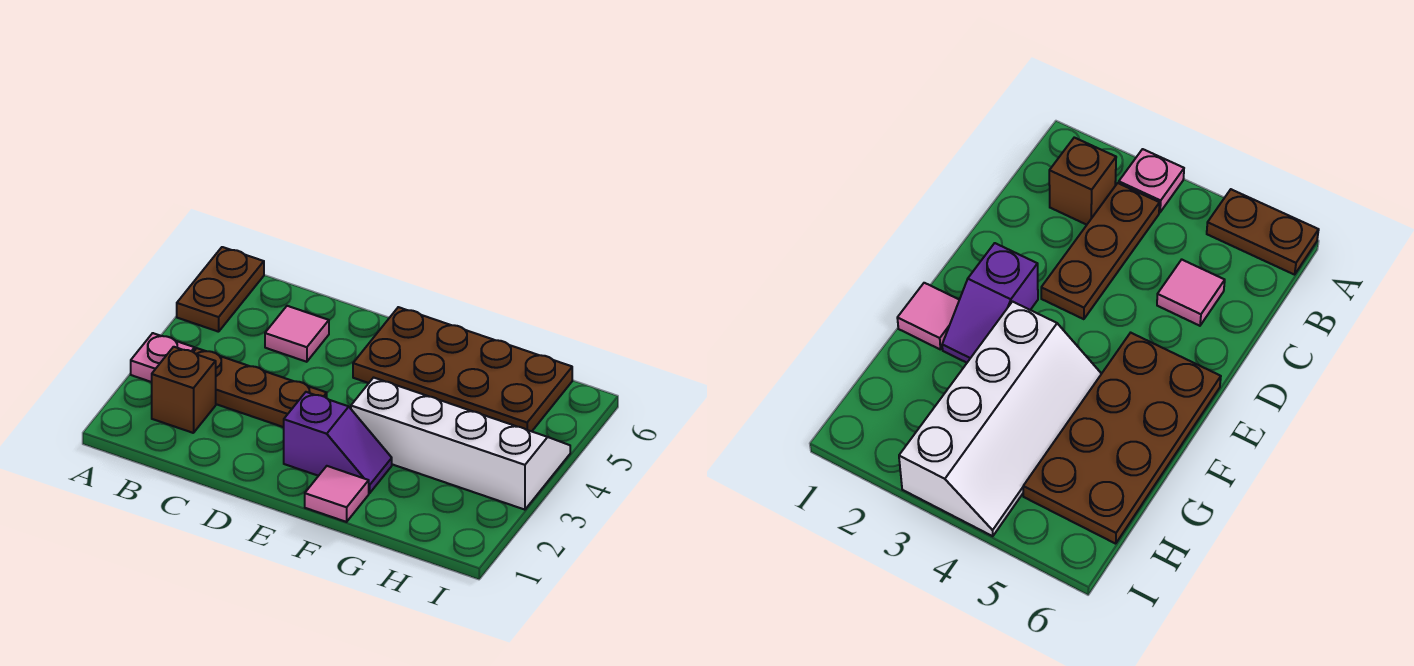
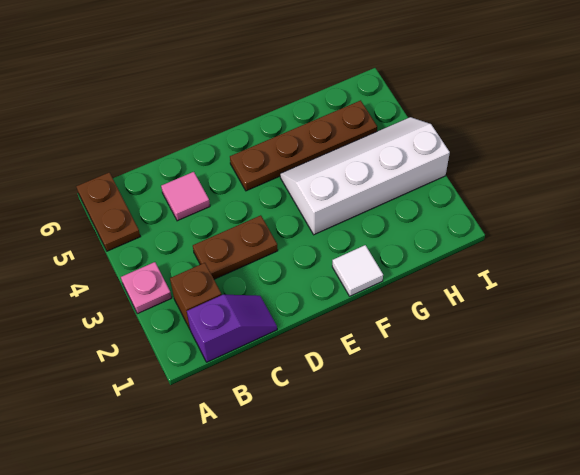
brown plate B3:D3 level 1 -> brown plate C3:D3 level 1
purple slope E2:F2 level 1 top E -> purple slope B1:C1 level 1 top B
brown plate E5:H6 level 1 -> brown plate E5:H5 level 1
pink tile F1 level 1 -> white tile F1 level 1

